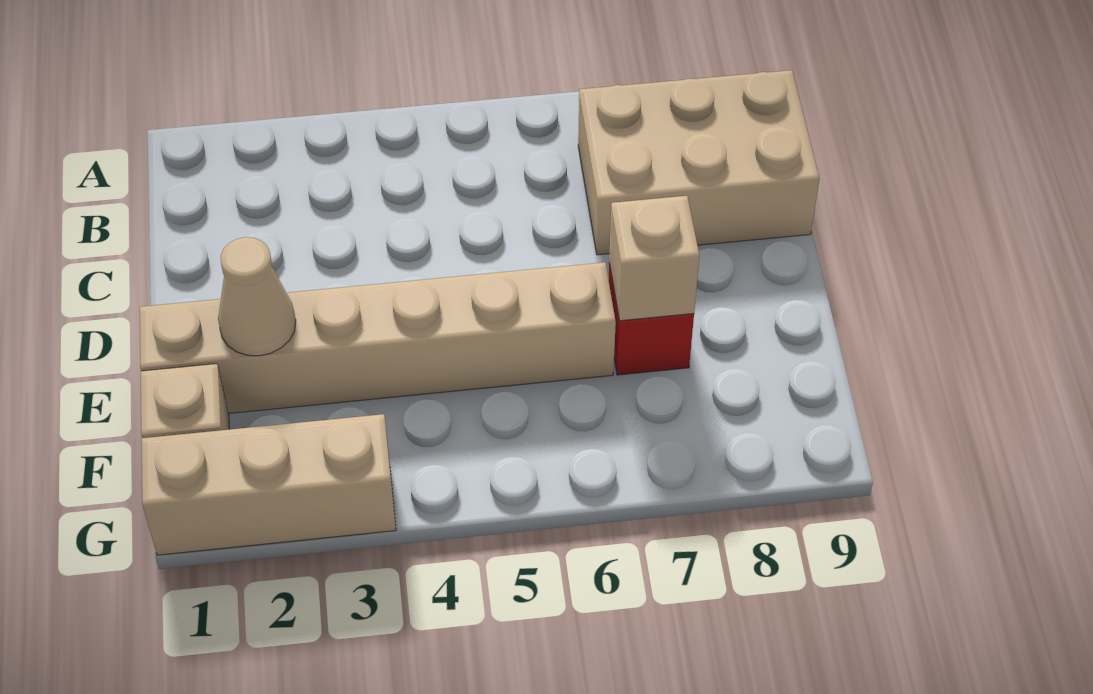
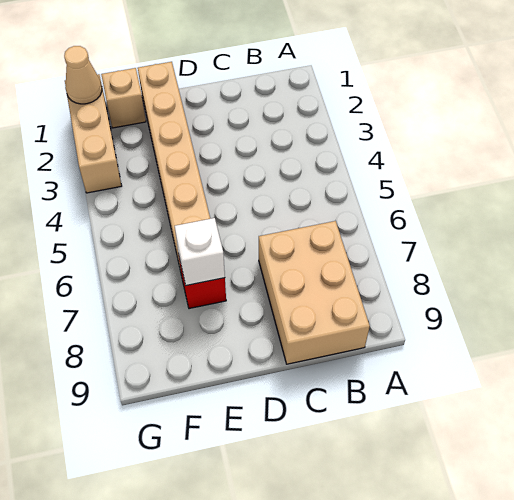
tan cone E2 level 2 -> tan cone G1 level 2
tan brick E7 level 2 -> white brick E7 level 2

